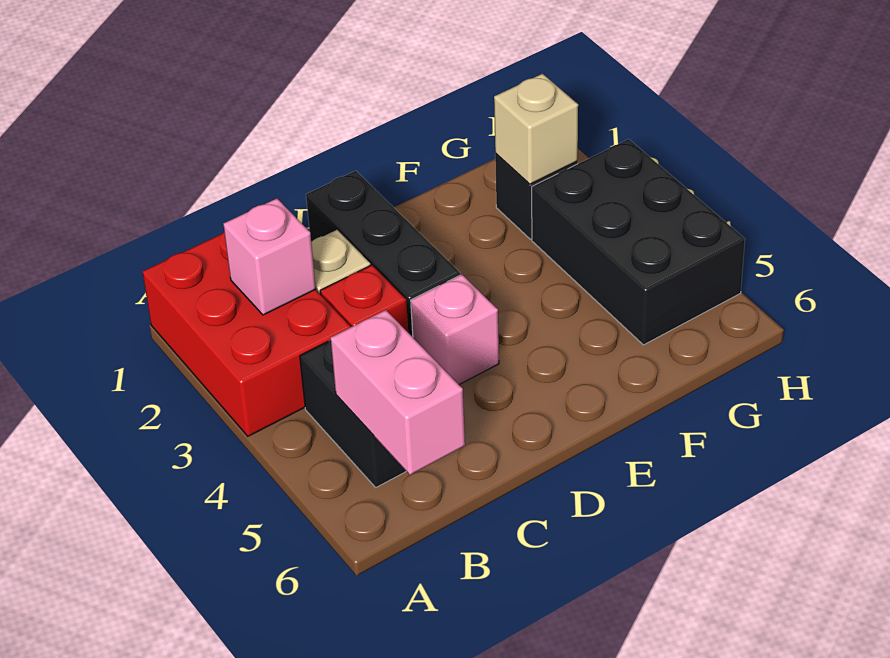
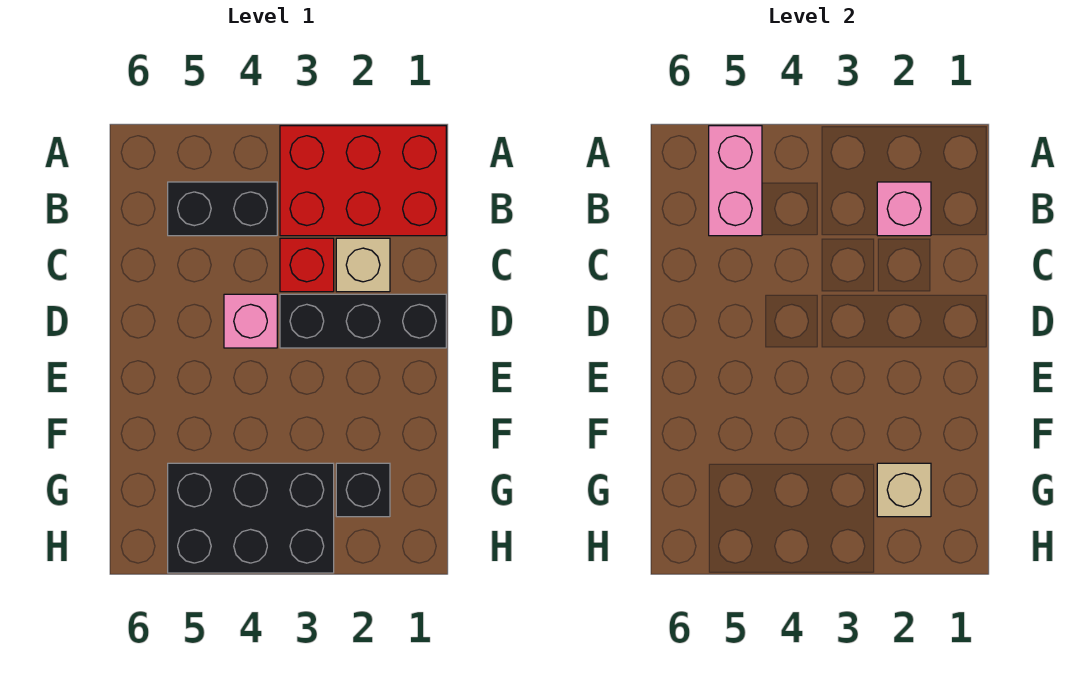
pink brick B5:B6 level 2 -> pink brick A5:B5 level 2

